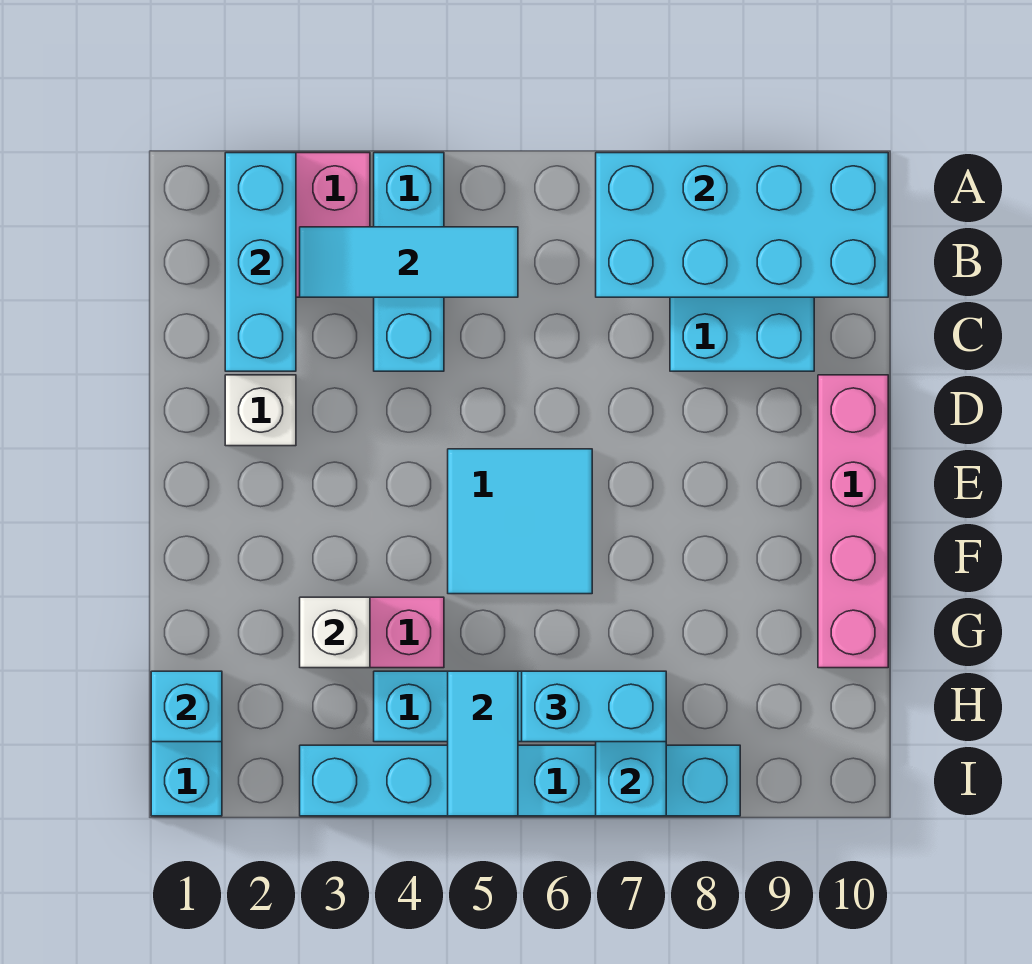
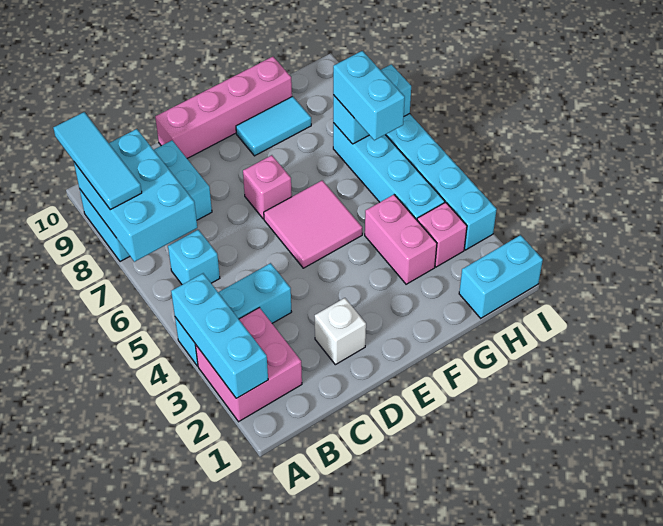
cyan brick A2:C2 level 2 -> cyan brick A2:A4 level 2
cyan brick A7:B10 level 2 -> cyan brick A7:B9 level 2
cyan tile B3:B5 level 2 -> cyan tile A8:A10 level 3
cyan tile E5:F6 level 1 -> pink tile E5:F6 level 1
none -> pink brick E7 level 1
white brick G3 level 2 -> none
cyan brick H1 level 2 -> cyan brick B6 level 1
none -> pink brick H3 level 1
cyan tile H5:I5 level 2 -> cyan tile F9:G9 level 1

